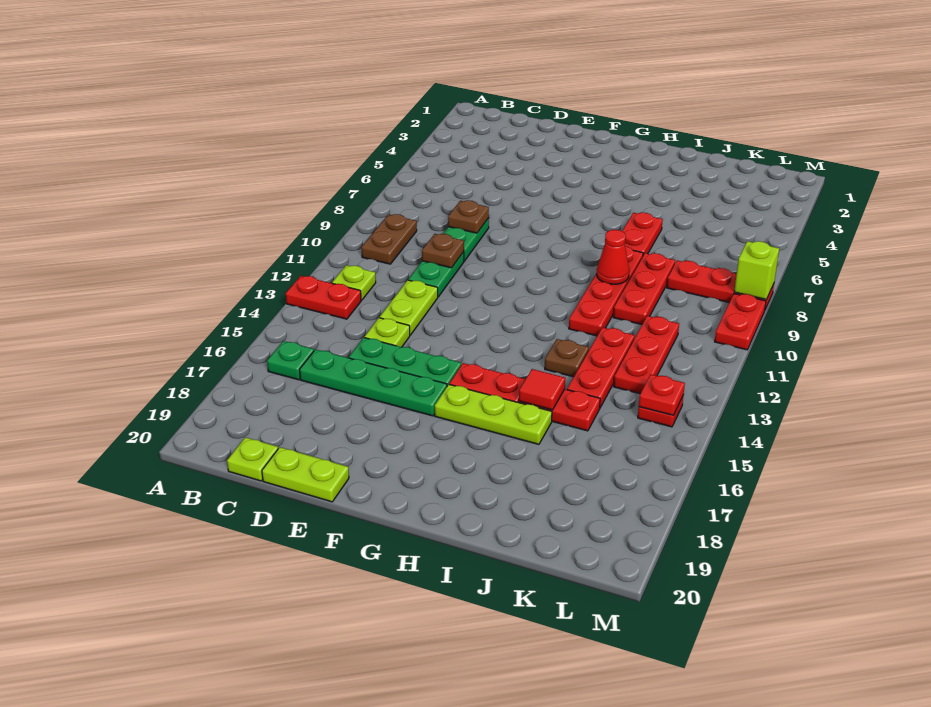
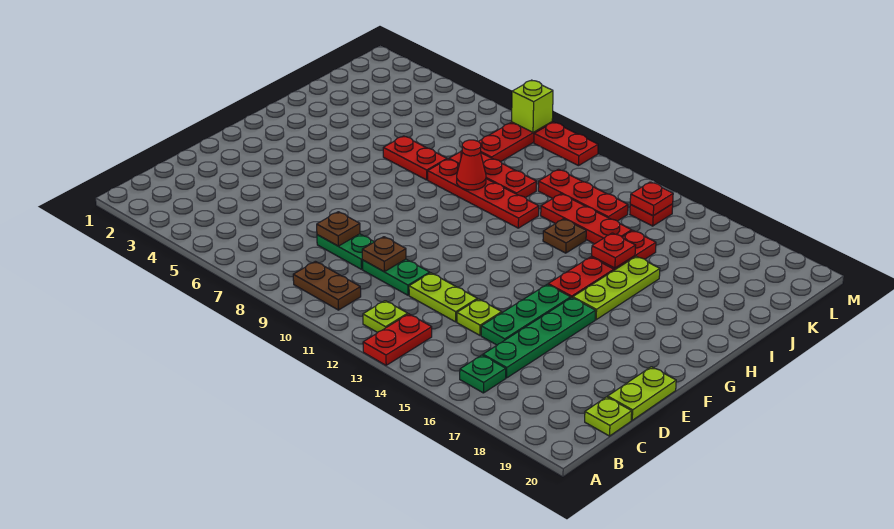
red tile I15 level 2 -> red plate I15 level 2

